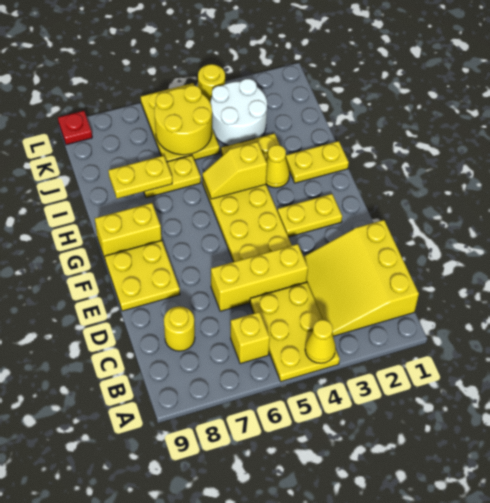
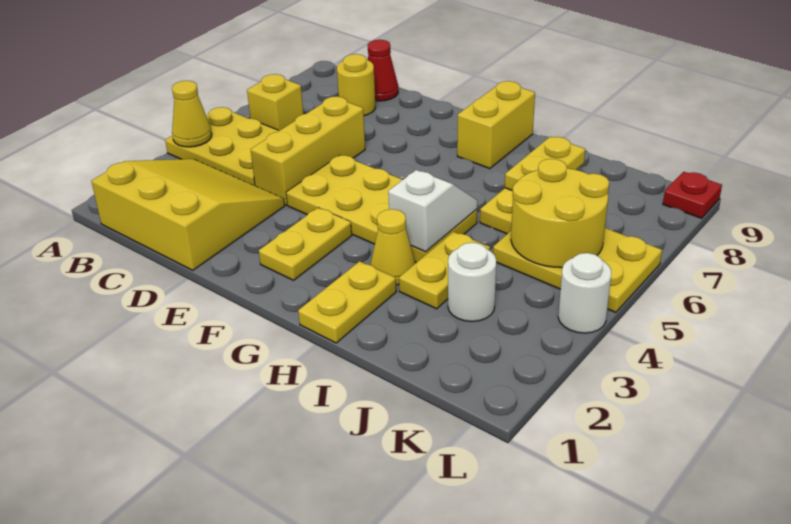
none -> red cone C9 level 1
yellow plate E8:F9 level 1 -> none
yellow slope H4:H5 level 2 top 4 -> white slope H4:H5 level 2 top 4
white round brick J3:K4 level 1 -> white round brick J3 level 1
yellow round brick L4 level 1 -> white round brick L4 level 1

